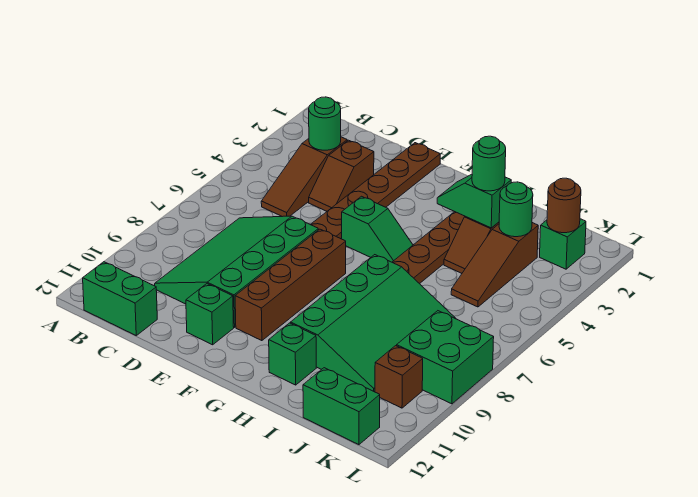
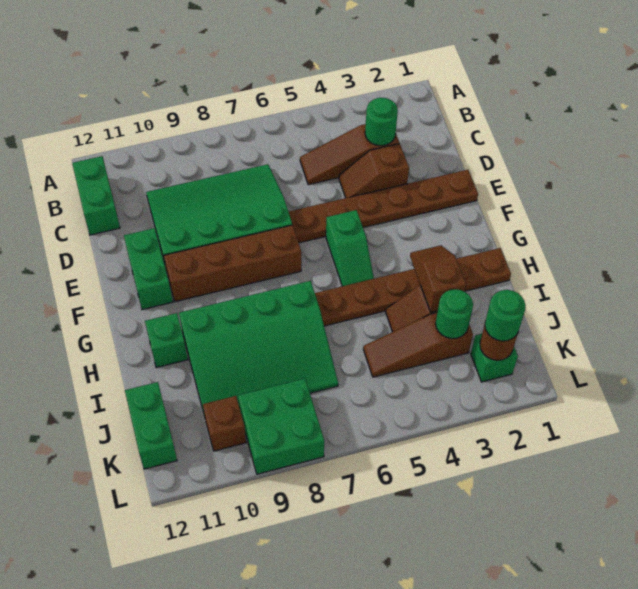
green brick E11 level 1 -> green brick E11:F11 level 1
green slope H3:I3 level 2 top I -> brown slope H3:I3 level 2 top I
green round brick I3 level 3 -> green round brick K2 level 3

